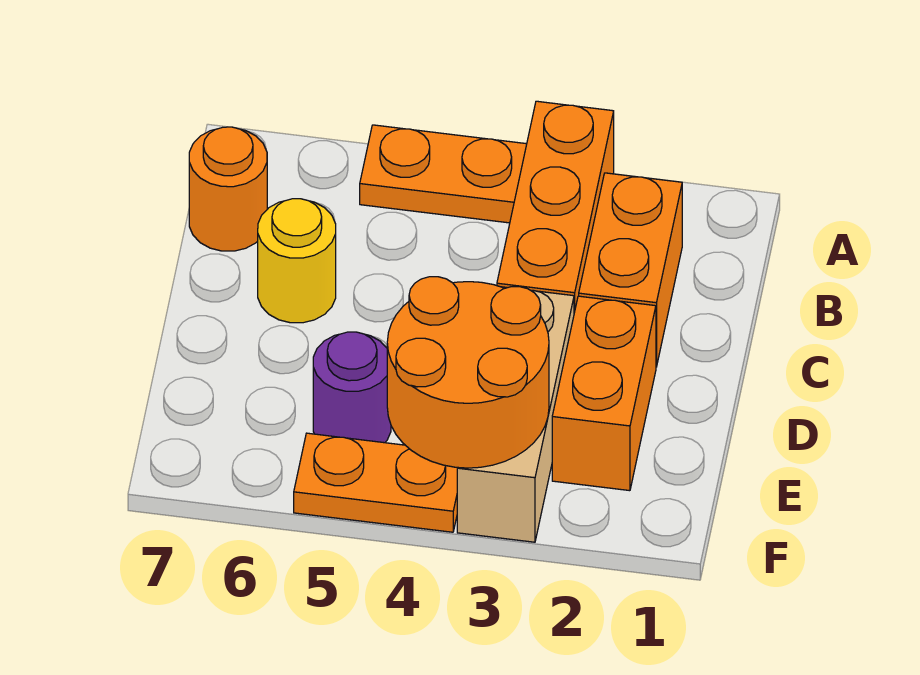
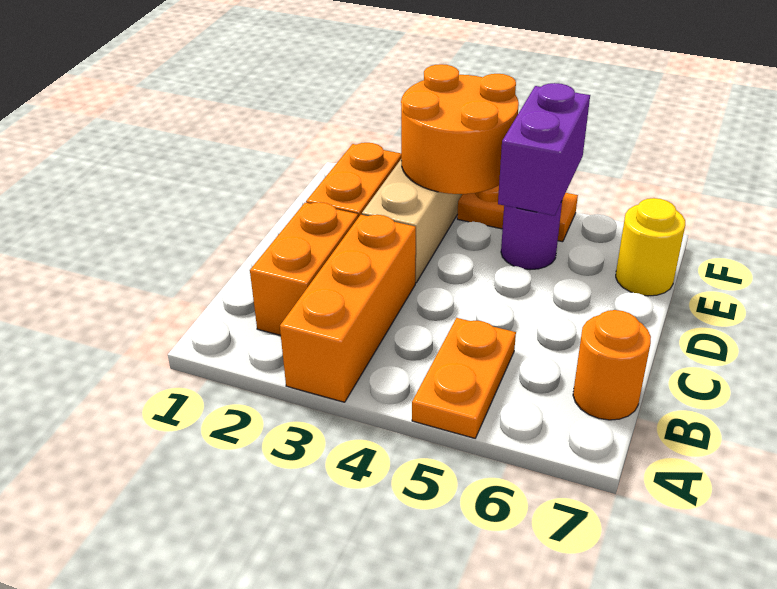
orange plate A4:A5 level 1 -> orange plate A5:B5 level 1
yellow round brick C6 level 1 -> yellow round brick E7 level 1
none -> purple brick E5:F5 level 2

